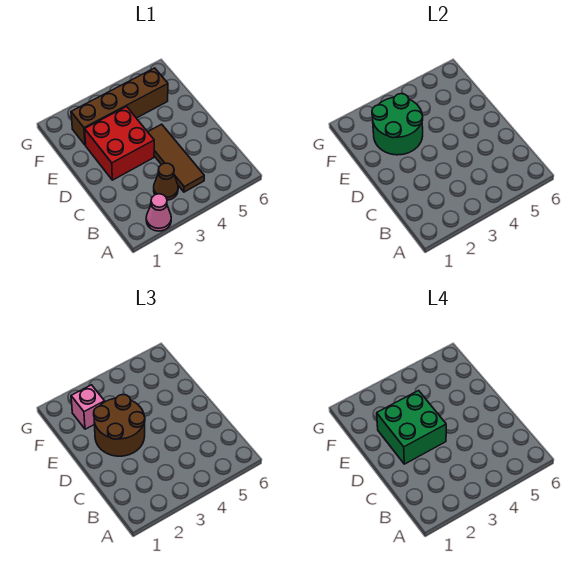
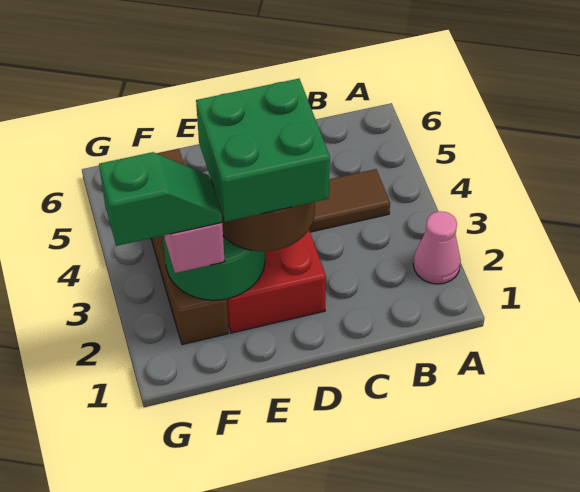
brown cone B3 level 1 -> none
none -> green slope F2:G2 level 4 top G

